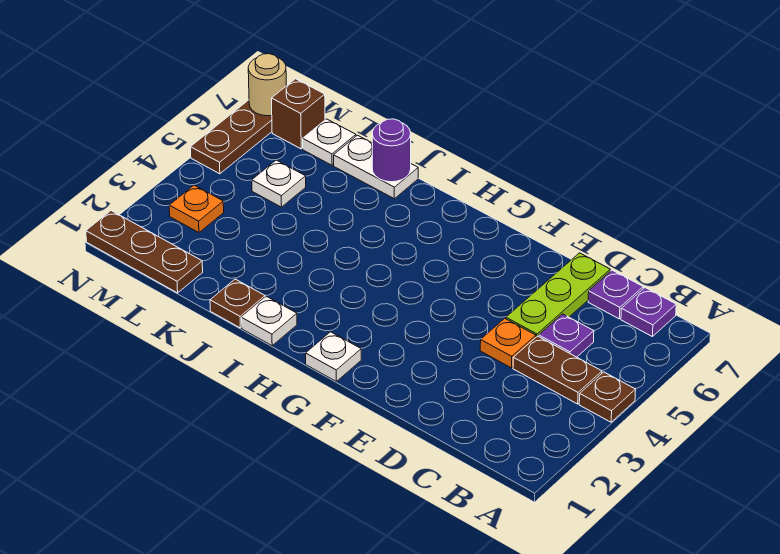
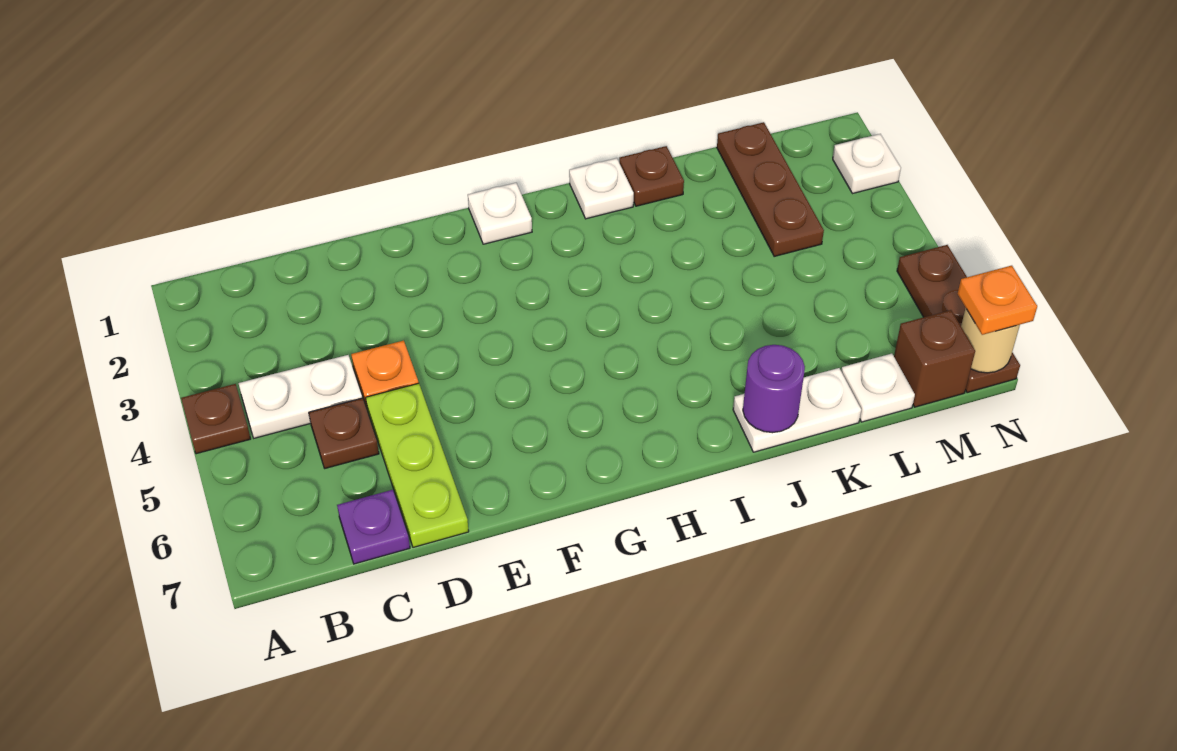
brown plate B4:C4 level 1 -> white plate B4:C4 level 1
purple plate B7 level 1 -> none
purple plate C5 level 1 -> brown plate C5 level 1
brown plate L1:N1 level 1 -> brown plate L1:L3 level 1
white plate L5 level 1 -> white plate N2 level 1
orange plate M3 level 1 -> orange plate N7 level 3

